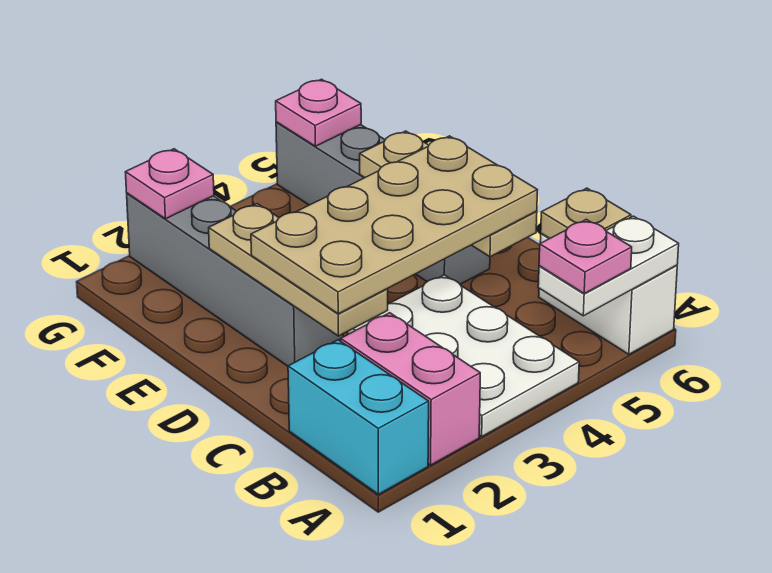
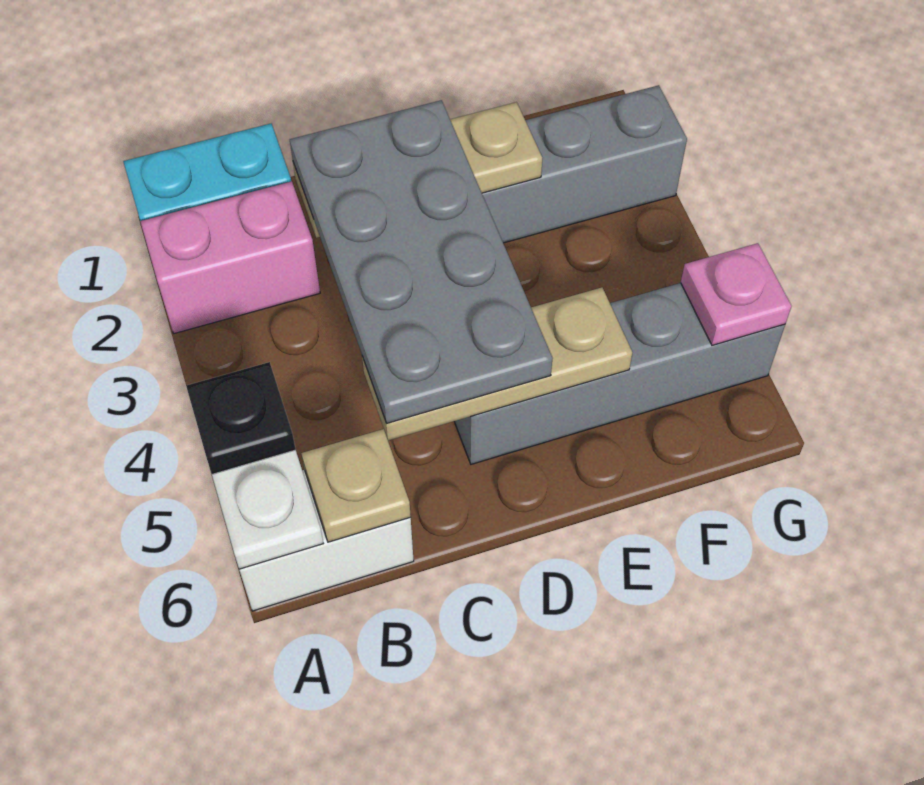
white plate A3:C4 level 1 -> none
pink plate A5 level 3 -> black plate A5 level 3
tan plate C2:D5 level 3 -> grey plate C2:D5 level 3
pink plate G2 level 2 -> none

